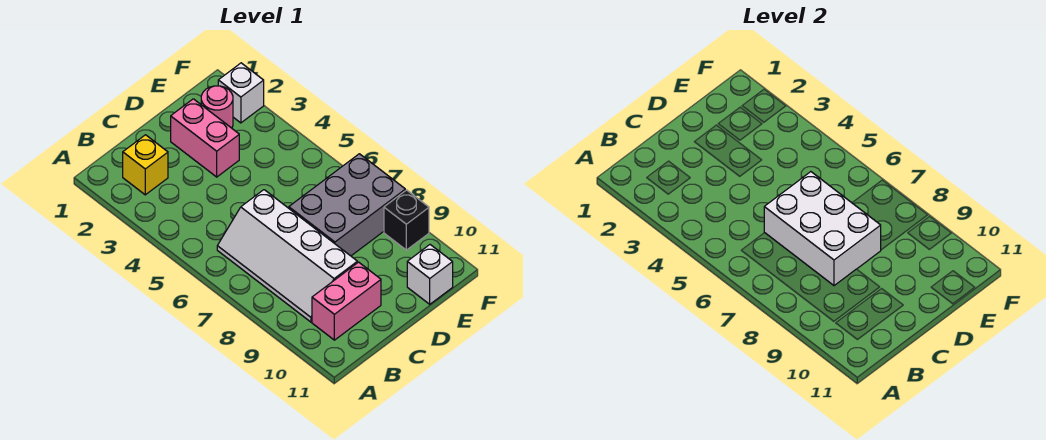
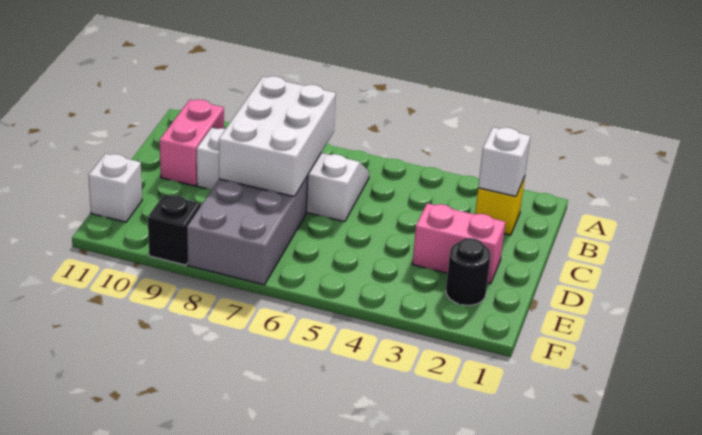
white brick C6:D8 level 2 -> white brick B7:D8 level 2
pink round brick E2 level 1 -> black round brick E2 level 1
white brick F2 level 1 -> white brick B2 level 2

